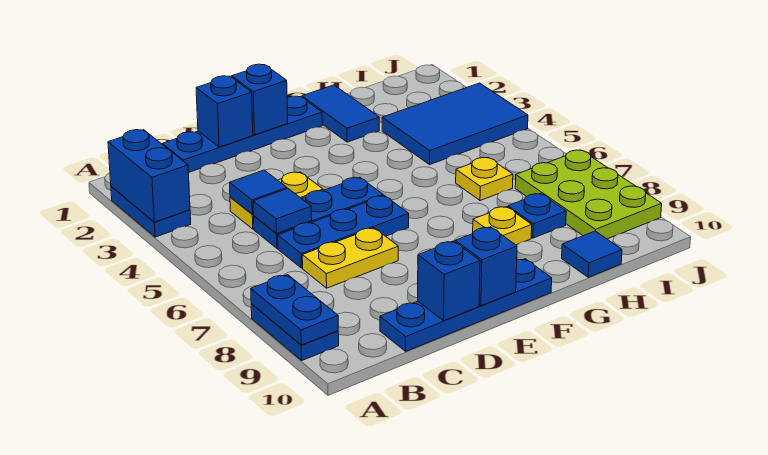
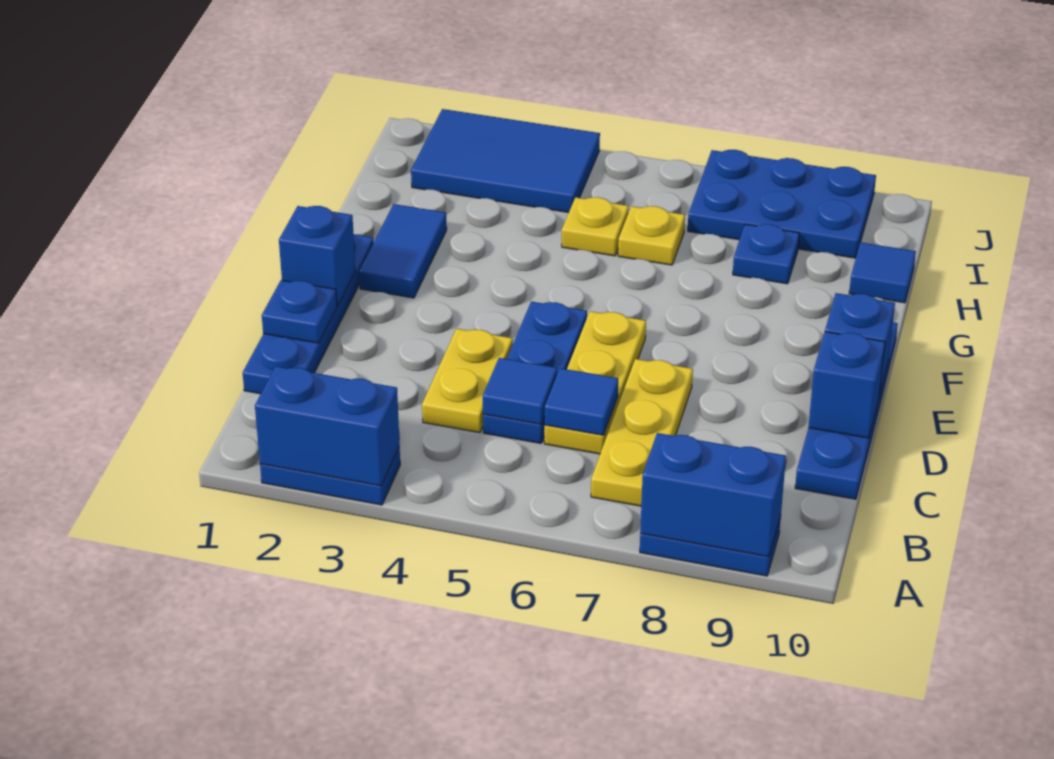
blue plate A8:A9 level 2 -> blue brick A8:A9 level 2
blue tile C4 level 2 -> blue tile C6 level 2
blue plate C6:E6 level 1 -> yellow plate C6:E6 level 1
yellow plate C7:D7 level 1 -> yellow plate B7:D7 level 1
blue brick D1 level 2 -> blue plate D1 level 2
blue tile G1:G2 level 1 -> blue tile F2:G2 level 1
yellow plate G8 level 1 -> yellow plate H5 level 1
blue tile H3:J4 level 1 -> blue tile I2:J4 level 1
lime plate I7:J9 level 1 -> blue plate I7:J9 level 1

